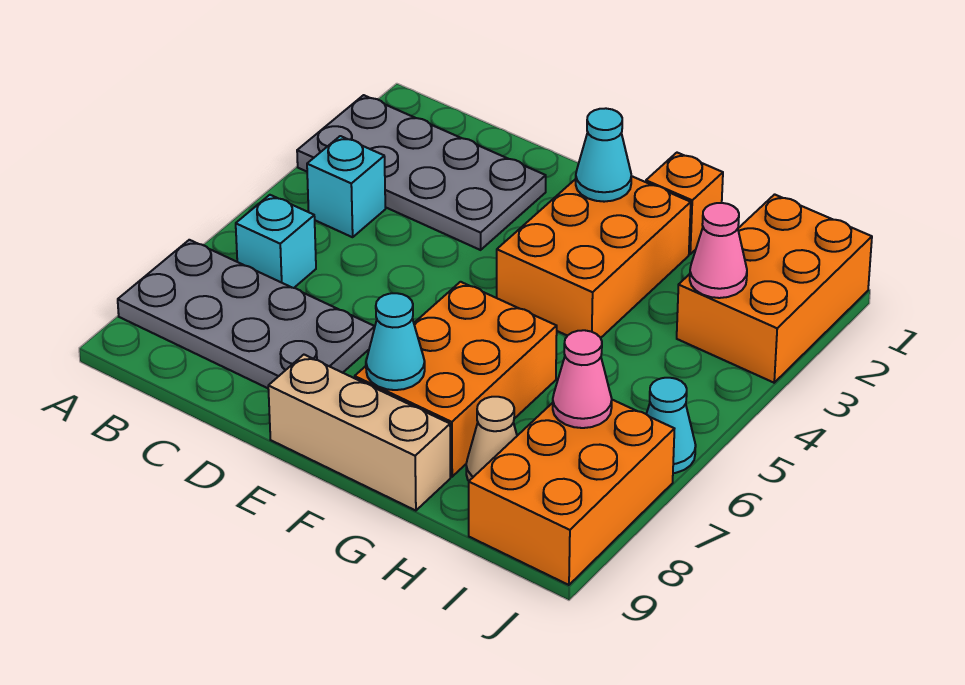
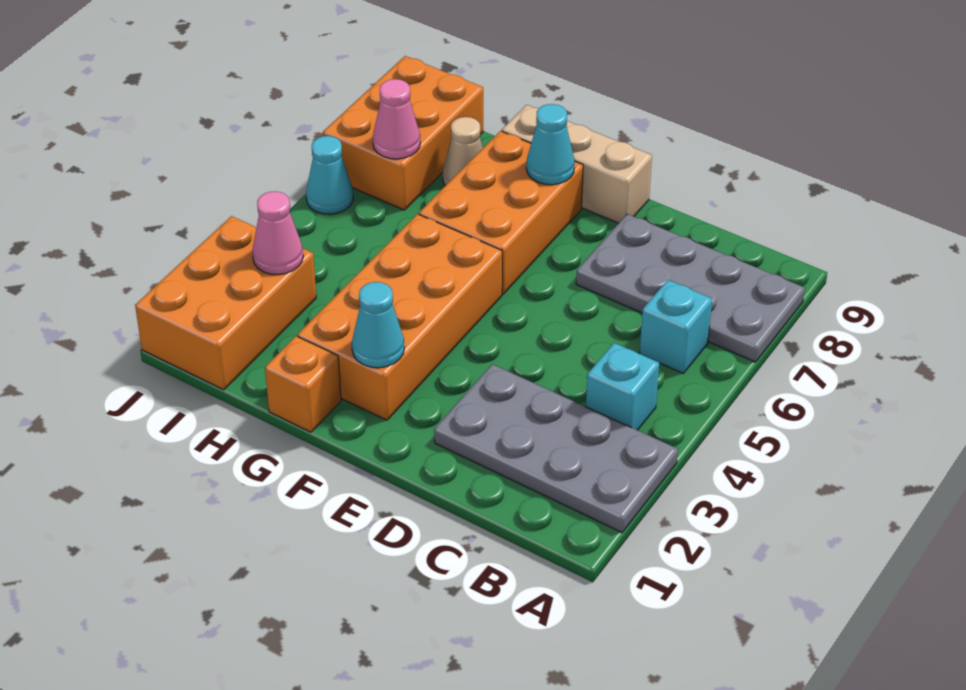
orange brick F2:G4 level 1 -> orange brick F2:G5 level 1

